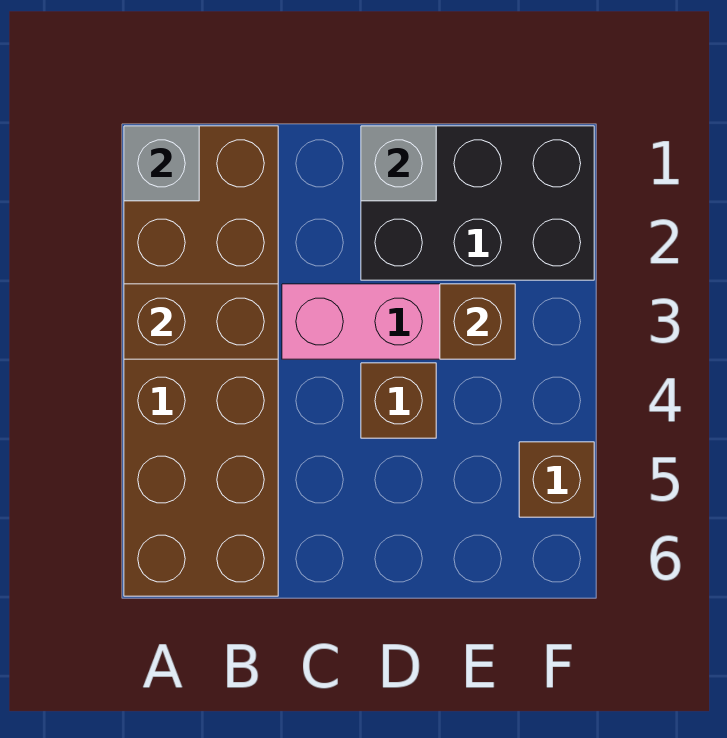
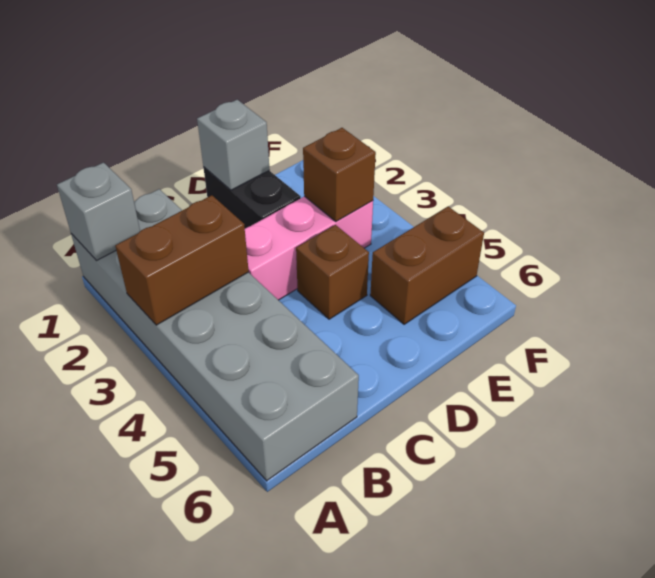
brown brick A1:B6 level 1 -> grey brick A1:B6 level 1
black brick D1:F2 level 1 -> black brick D1:D2 level 1
brown brick F5 level 1 -> brown brick E5:F5 level 1

